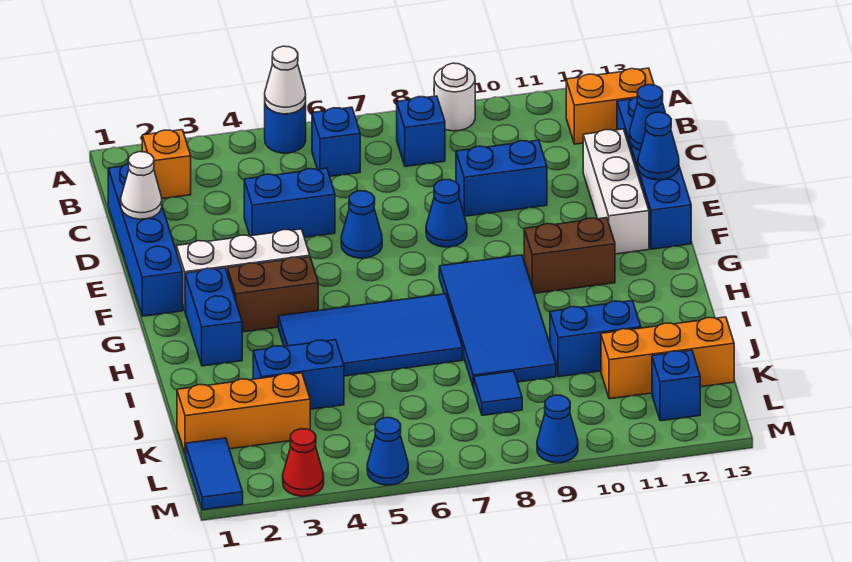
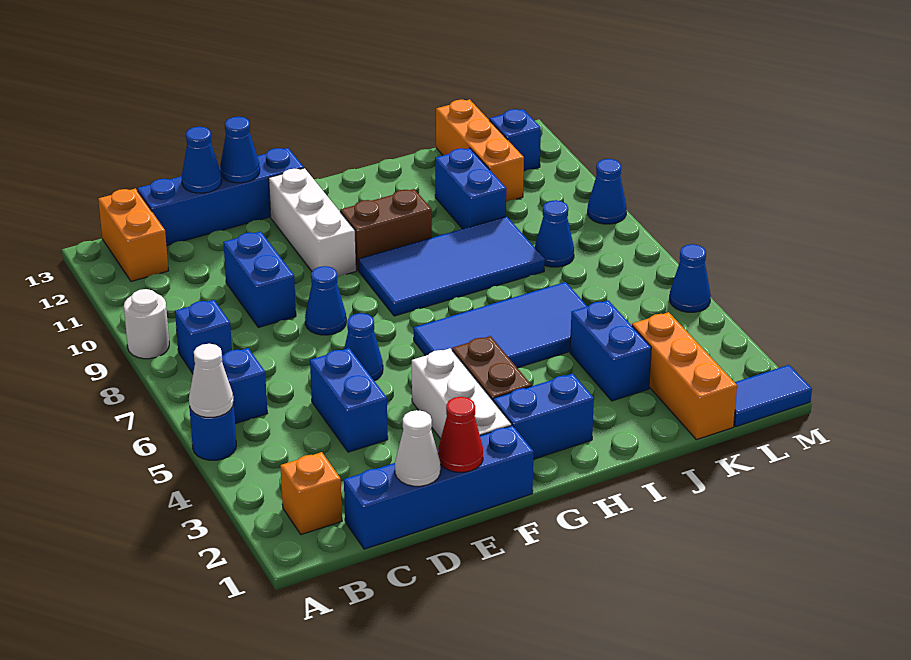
white brick D12:F12 level 1 -> white brick F10:F12 level 1
brown brick G10:G11 level 1 -> brown brick G10:H10 level 1
blue tile H4:I7 level 1 -> blue tile G5:J6 level 1
blue tile K8 level 1 -> blue cone K8 level 1
red cone M3 level 1 -> red cone E1 level 2

